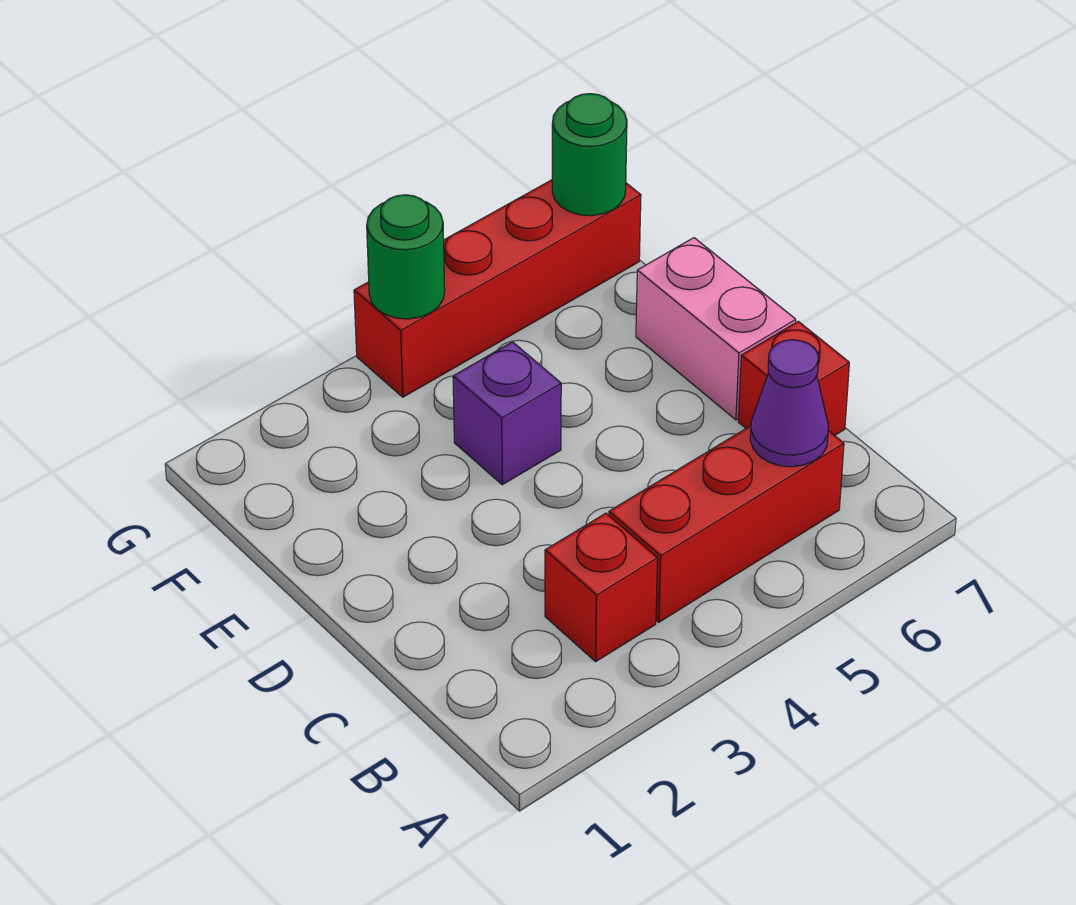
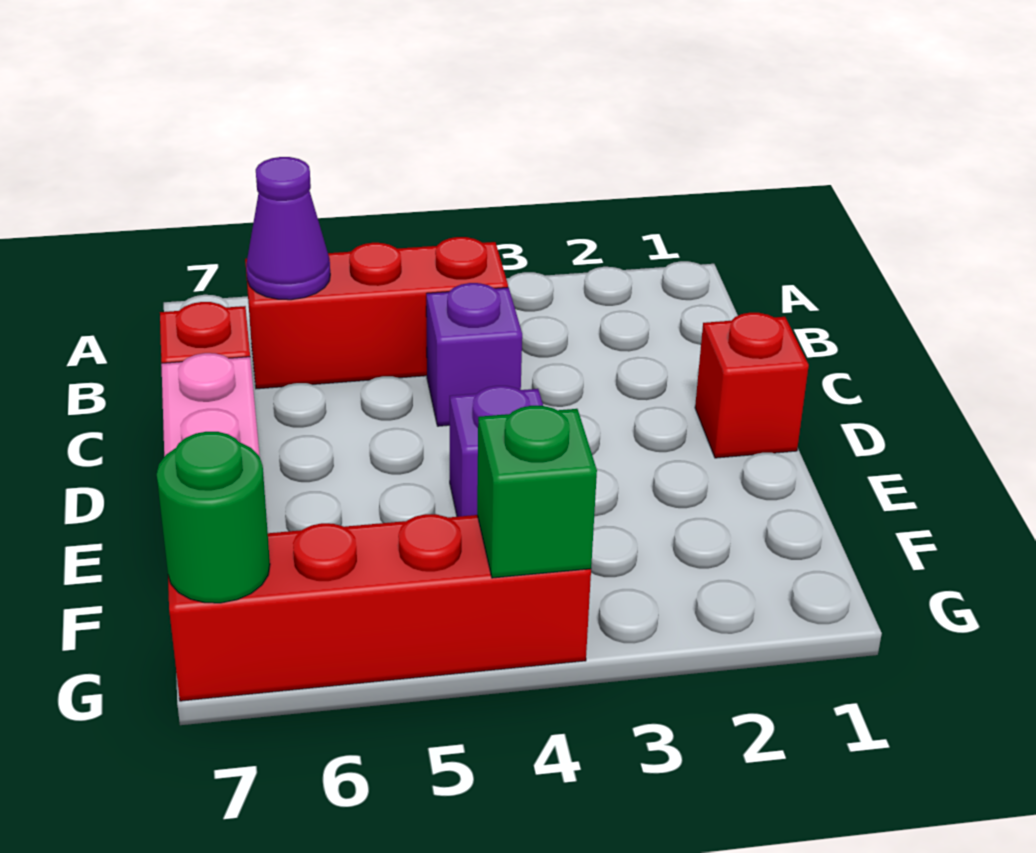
red brick B3 level 1 -> red brick D1 level 1
none -> purple brick C4 level 1
green round brick G4 level 2 -> green brick G4 level 2

